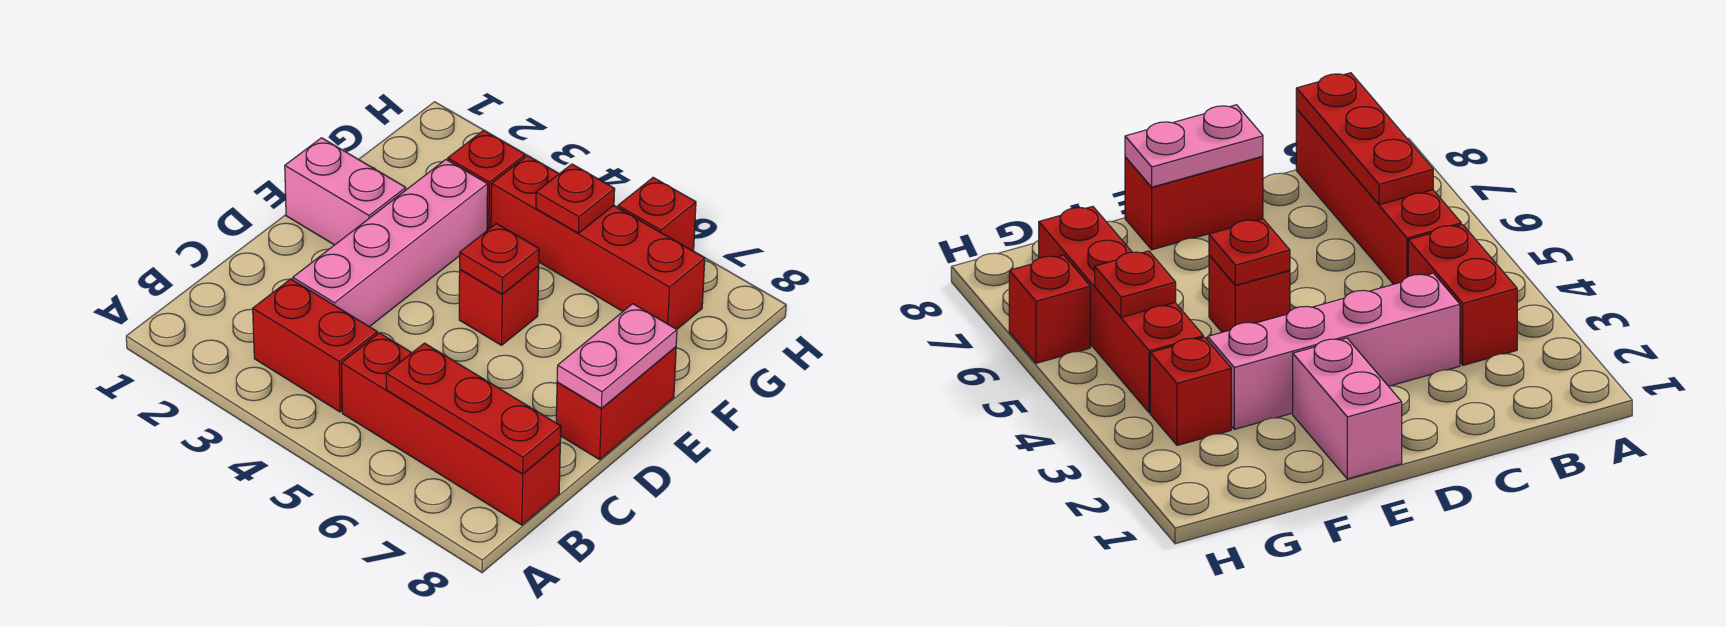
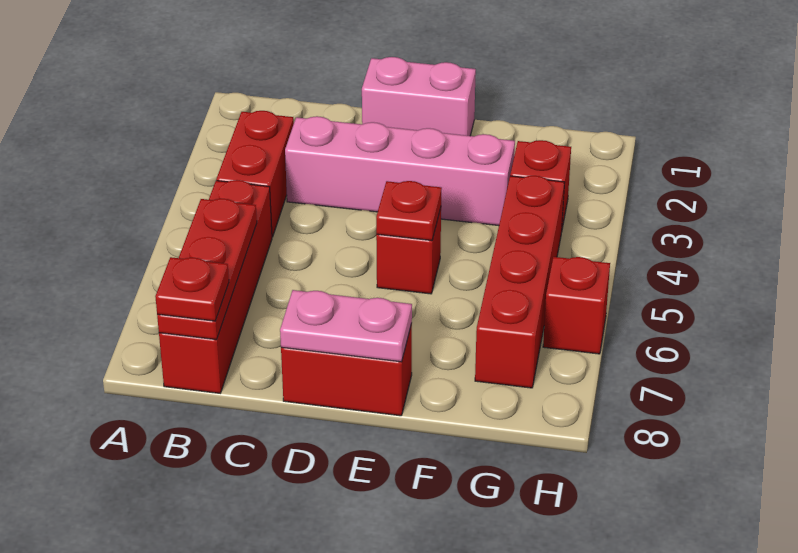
pink brick E1:E2 level 1 -> pink brick D1:E1 level 1
red plate G5 level 2 -> red plate B8 level 3

